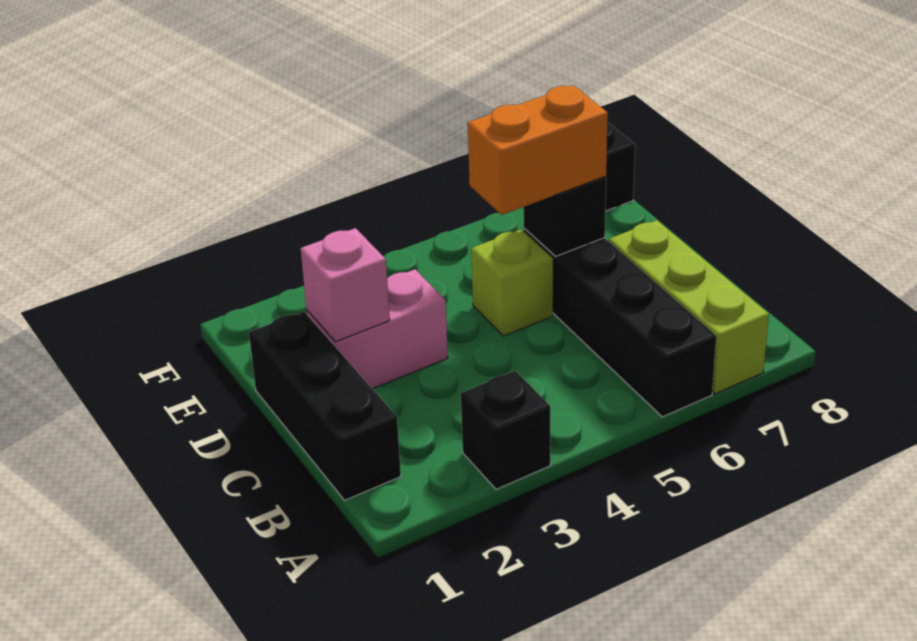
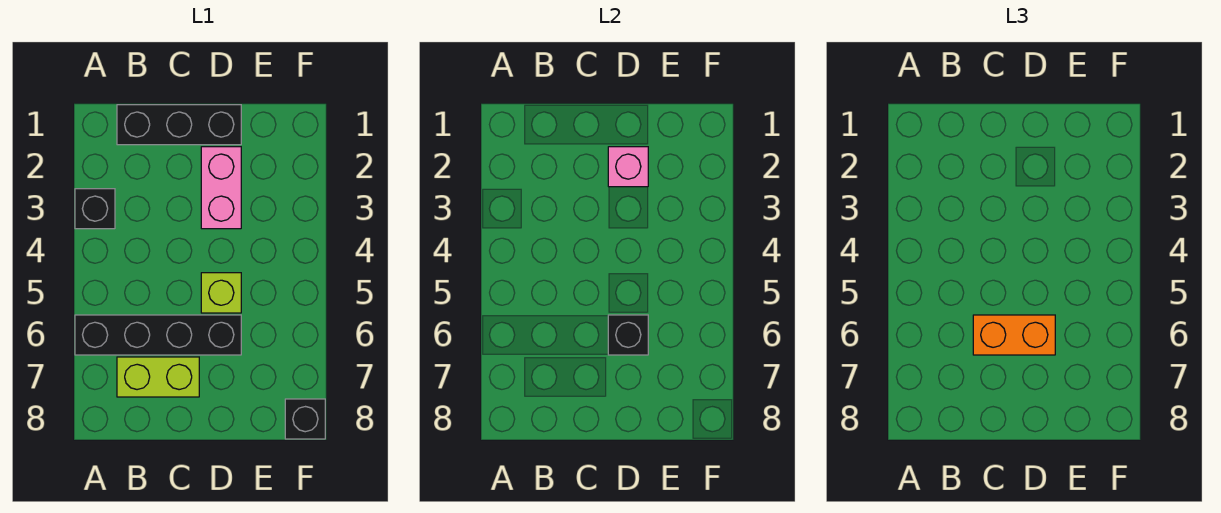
lime brick A7:C7 level 1 -> lime brick B7:C7 level 1
orange brick D5:D6 level 3 -> orange brick C6:D6 level 3

